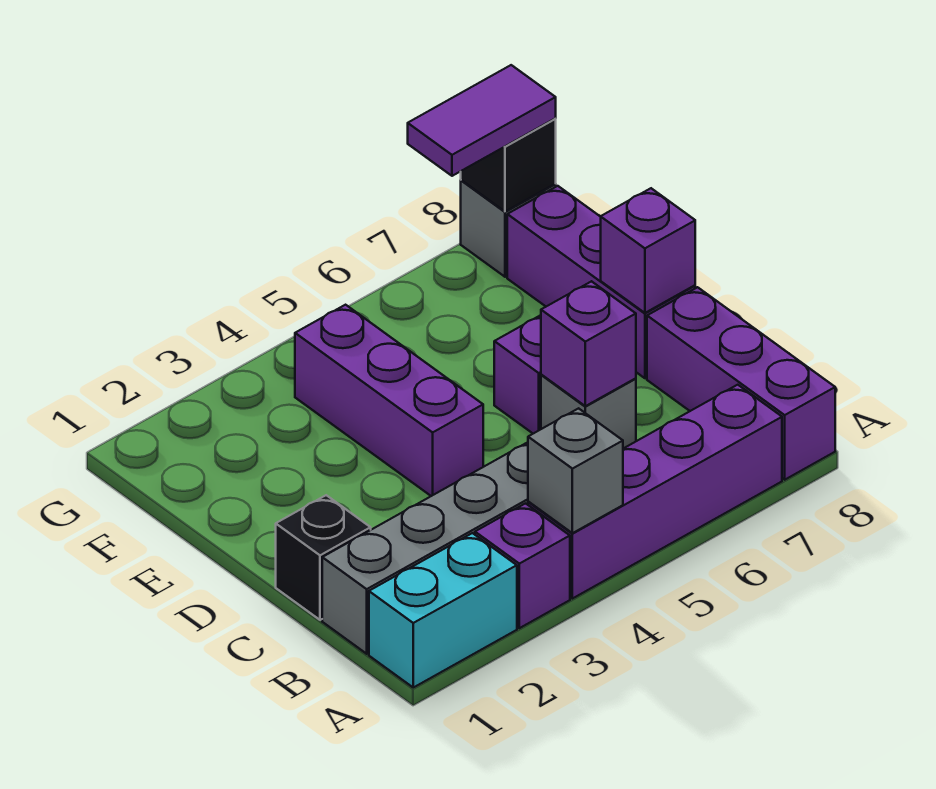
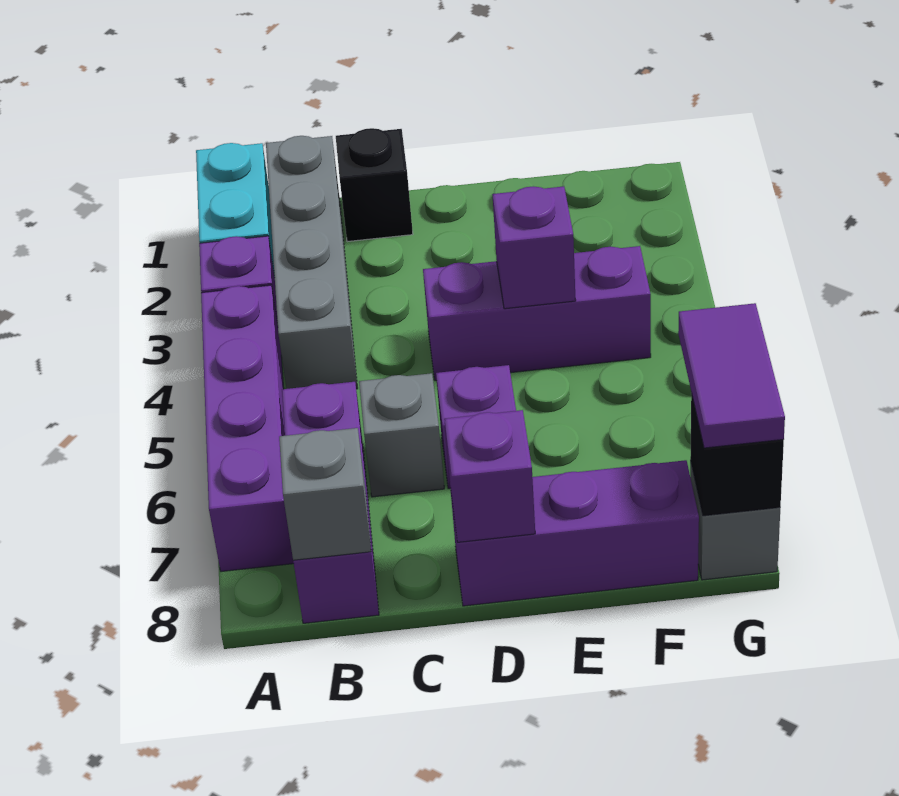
grey brick A4 level 2 -> grey brick B8 level 2
purple brick A8:C8 level 1 -> purple brick B6:B8 level 1
purple brick C6 level 2 -> purple brick E4 level 2

